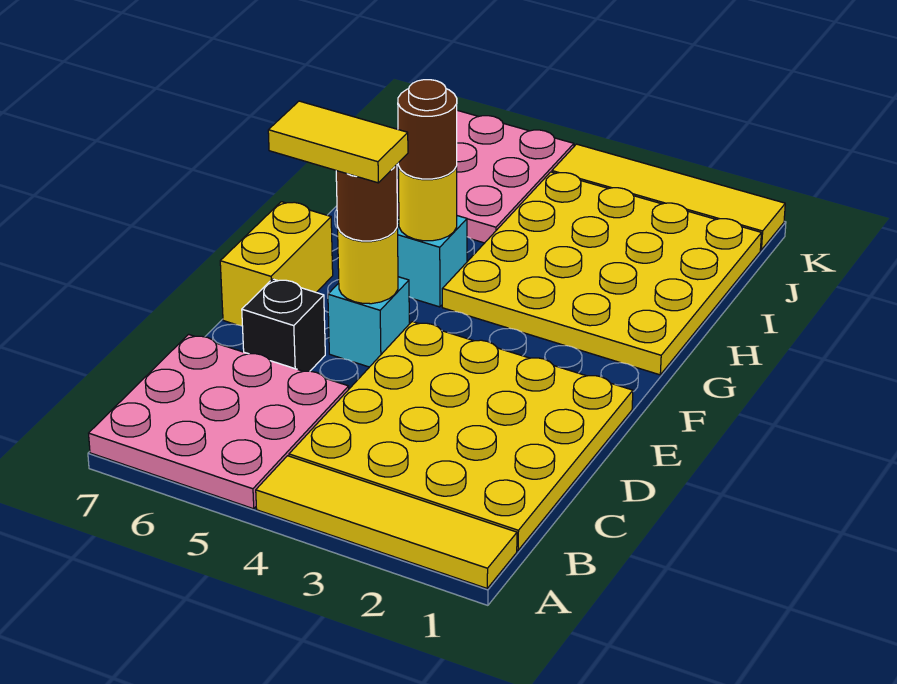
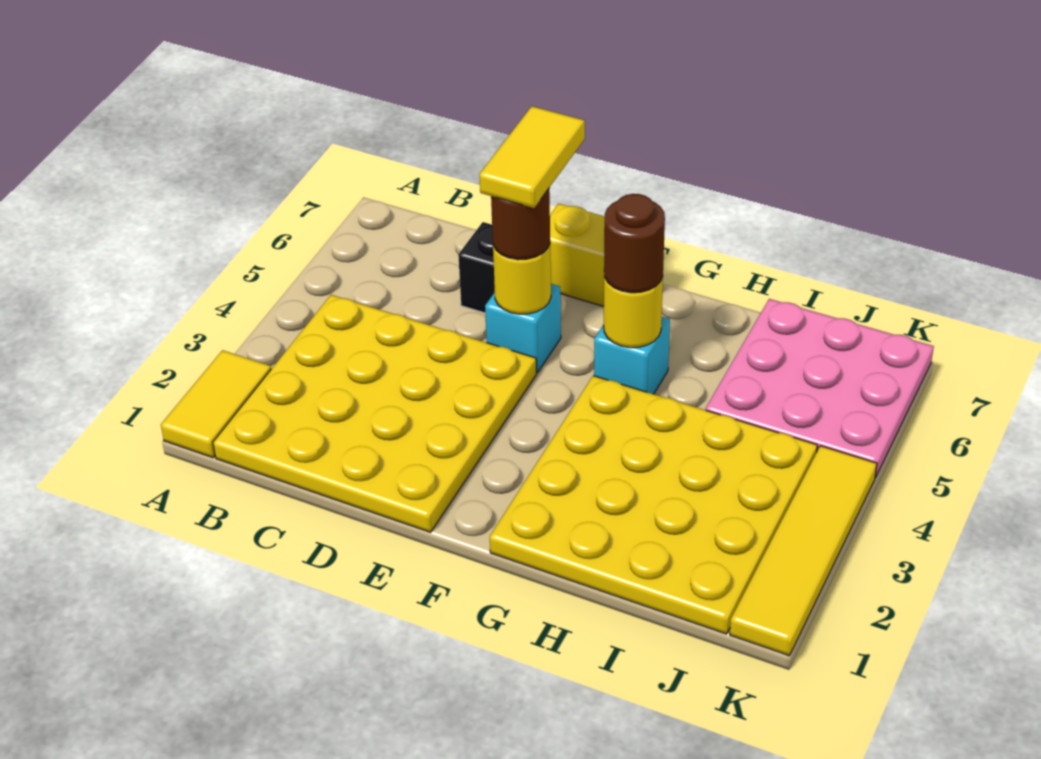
yellow tile A1:A4 level 1 -> yellow tile A1:A2 level 1
pink plate A5:C7 level 1 -> none

